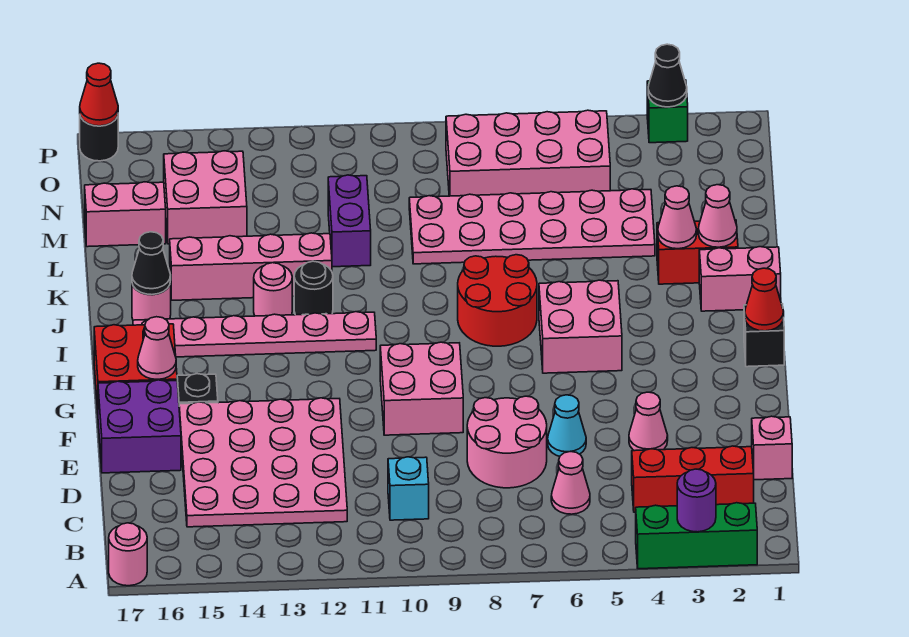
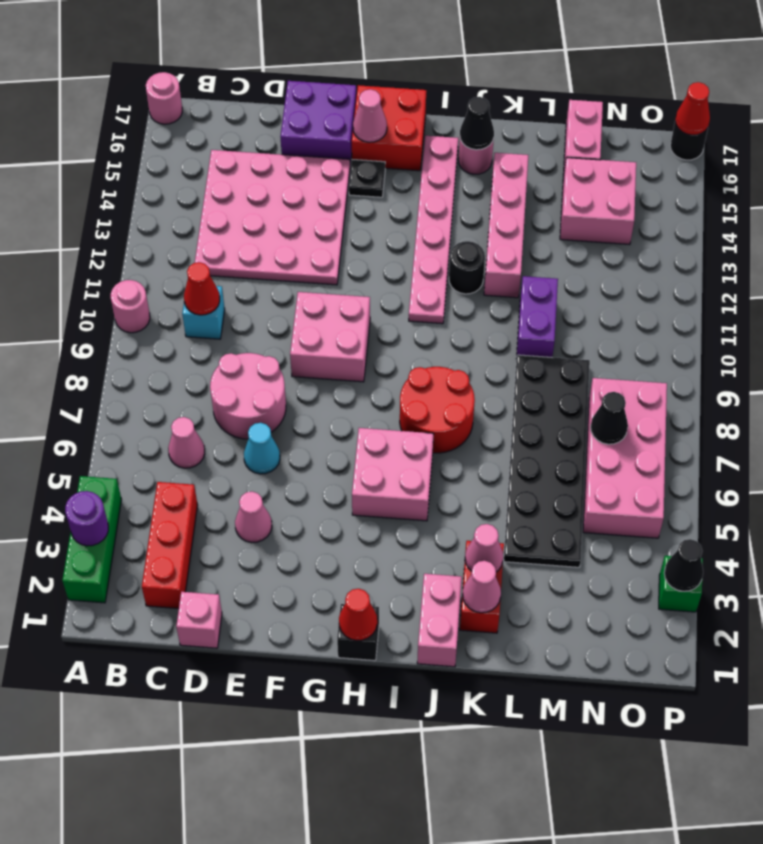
none -> red cone C10 level 2
pink round brick J13 level 1 -> pink round brick A10 level 1
pink plate L4:M9 level 1 -> black plate L4:M9 level 1
purple brick L11:M11 level 1 -> purple brick L10:L11 level 1
none -> black cone N7 level 2

